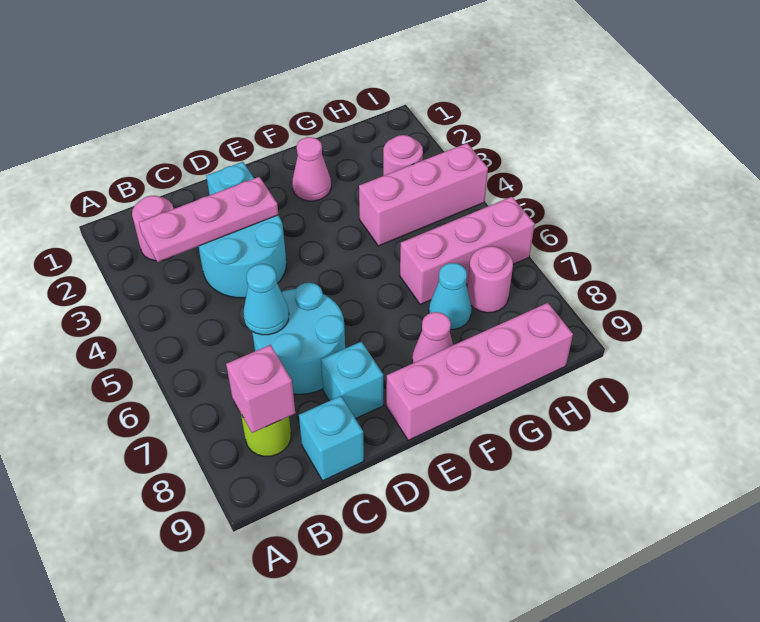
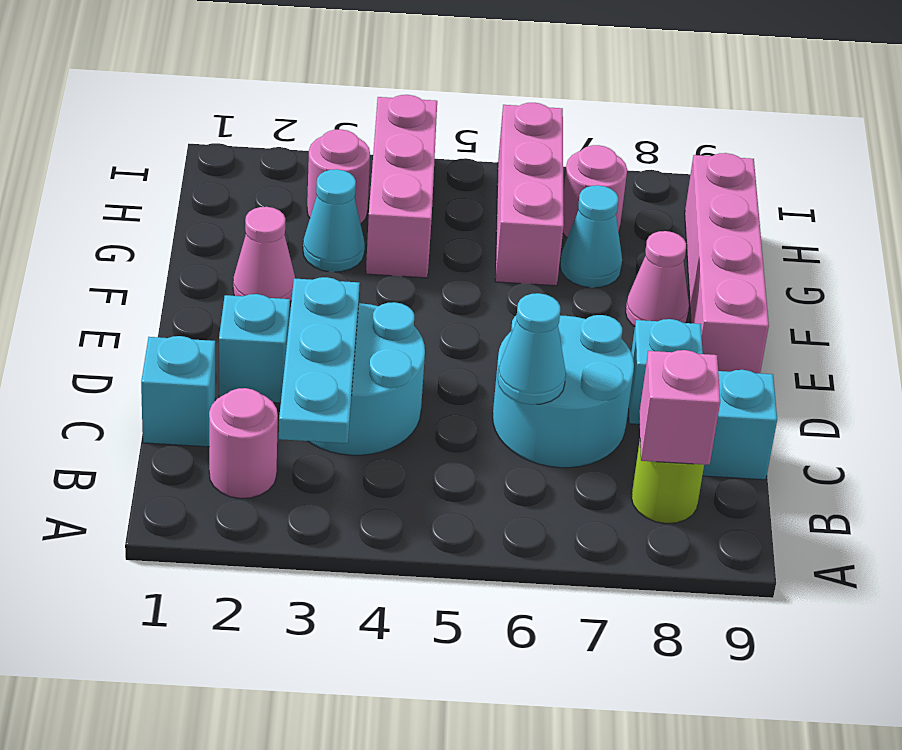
pink plate B3:D3 level 2 -> cyan plate B3:D3 level 2
none -> cyan brick C1 level 1
none -> cyan cone G3 level 1

